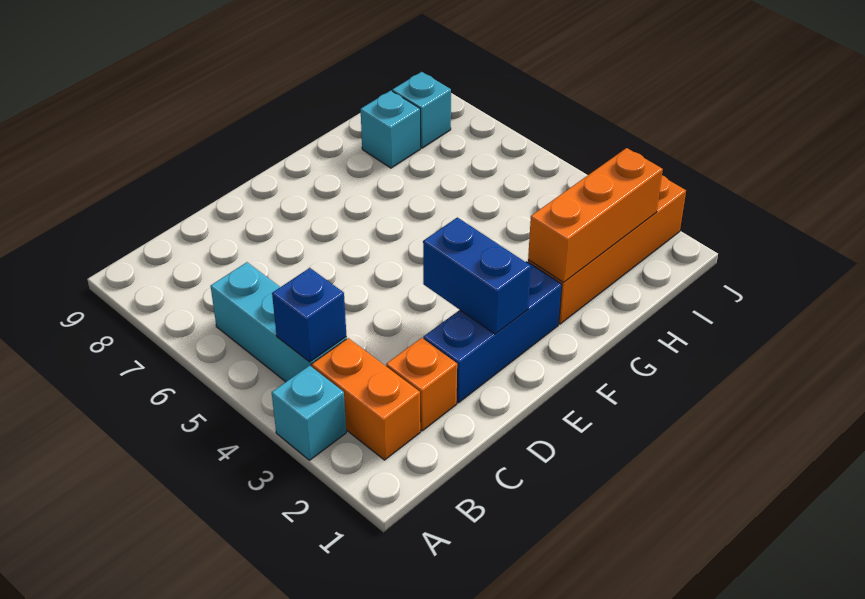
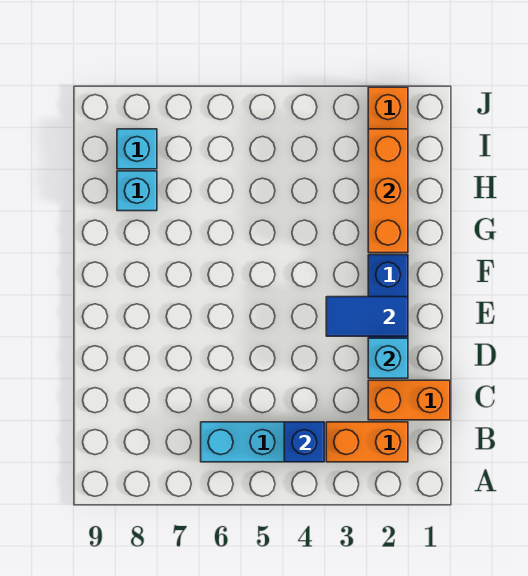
cyan brick A3 level 1 -> cyan brick D2 level 2
orange brick C2 level 1 -> orange brick C1:C2 level 1
blue brick E2:E3 level 2 -> blue tile E2:E3 level 2

